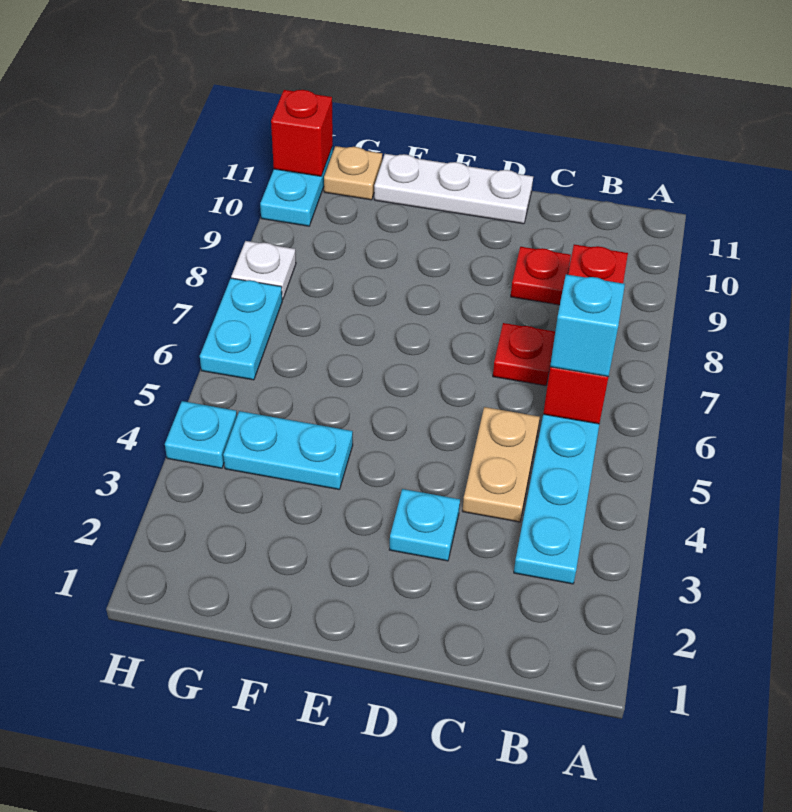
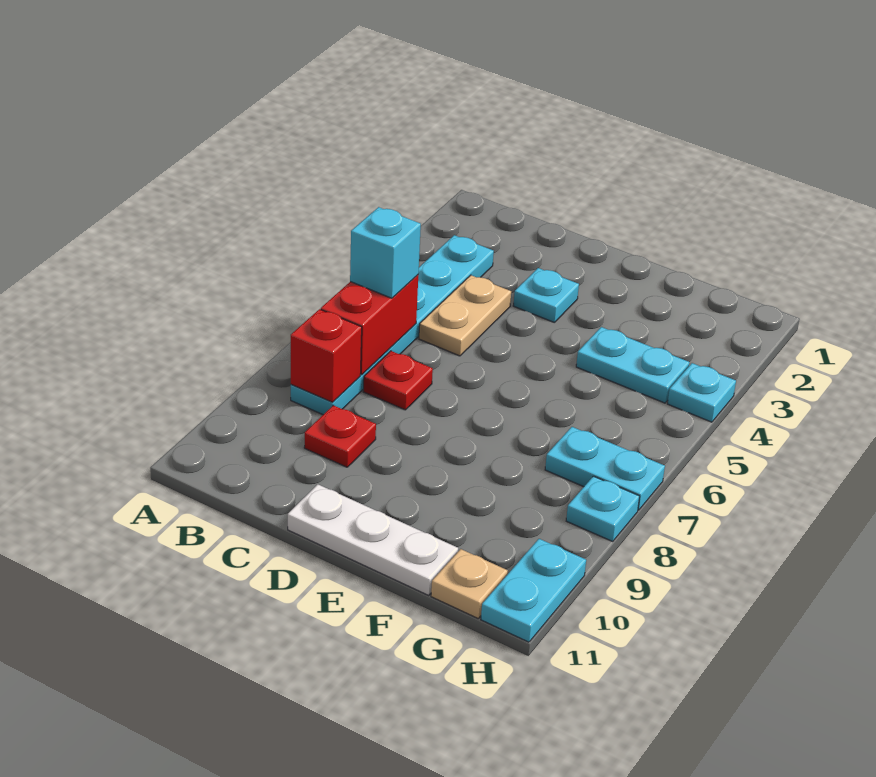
cyan plate H6:H7 level 1 -> cyan plate G7:H7 level 1
white plate H8 level 1 -> cyan plate H8 level 1
red brick H11 level 2 -> none

